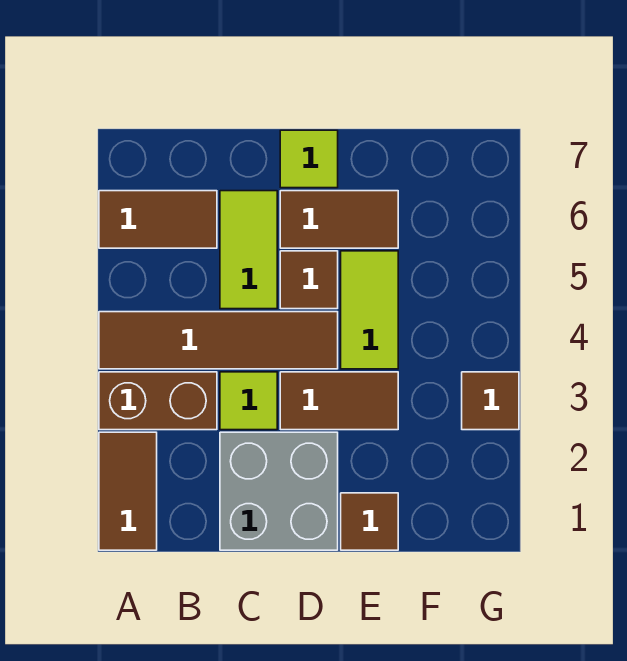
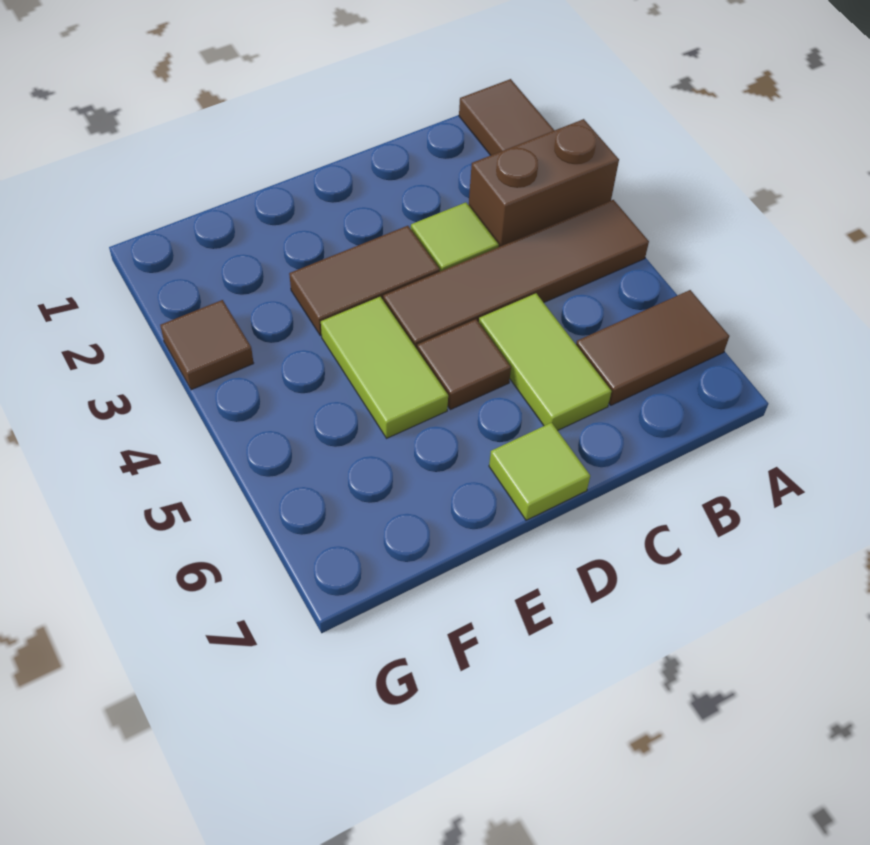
grey brick C1:D2 level 1 -> none
brown tile D6:E6 level 1 -> none
brown tile E1 level 1 -> none

